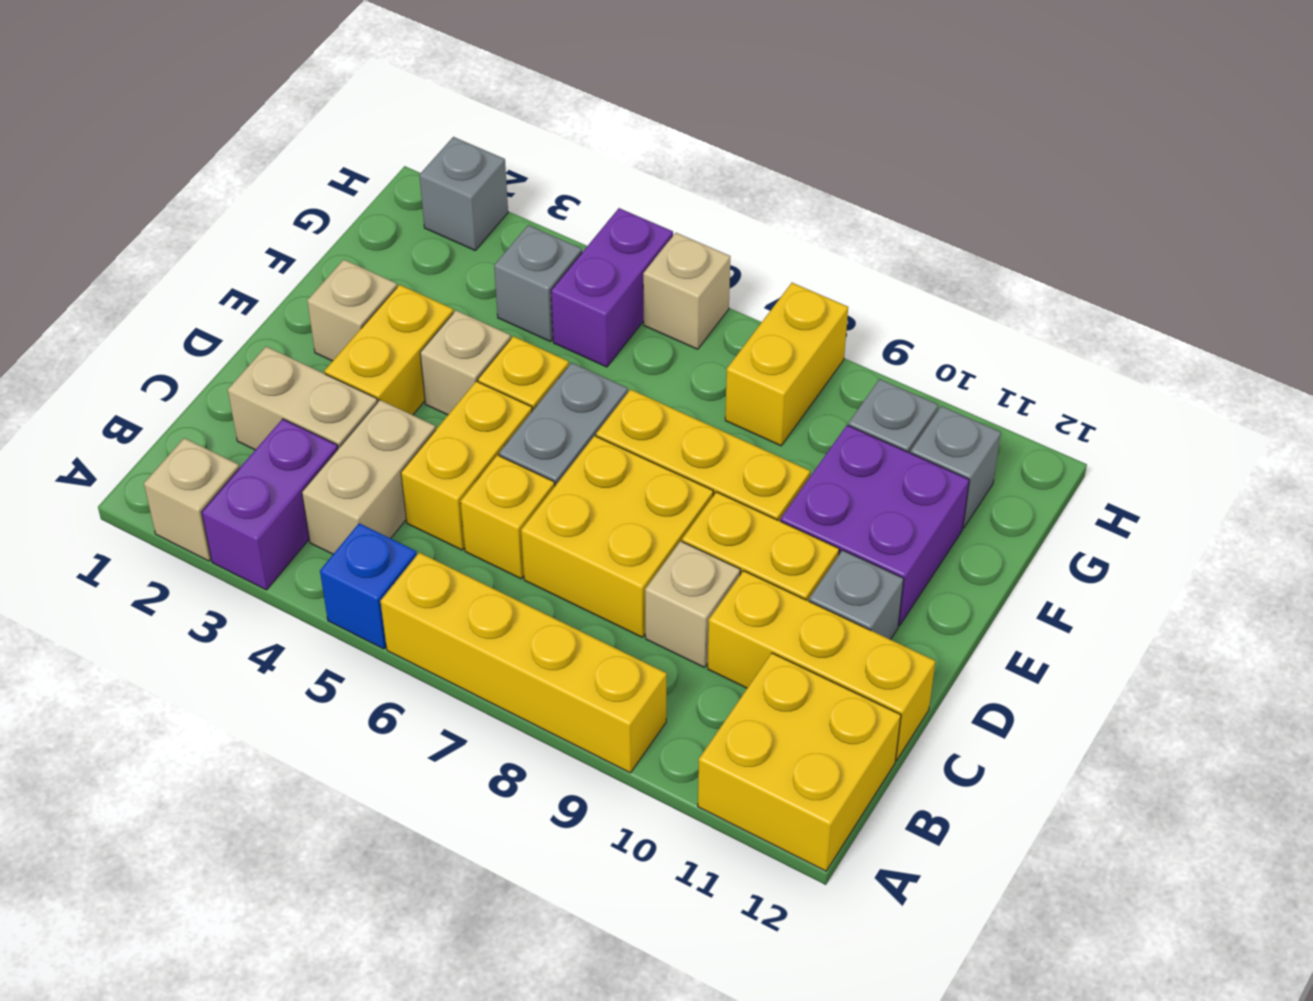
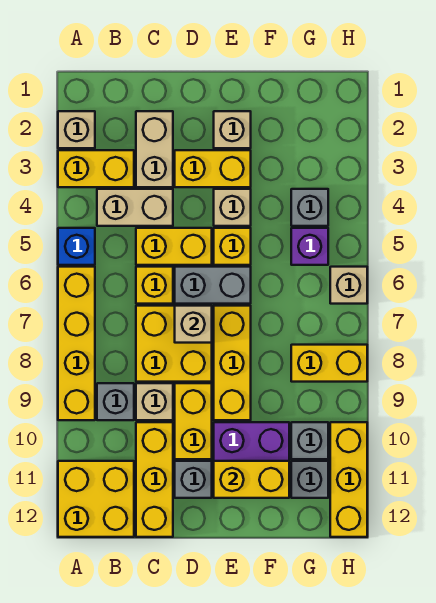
purple brick A3:B3 level 1 -> yellow brick A3:B3 level 1
none -> tan brick D7 level 2
none -> yellow brick E11:F11 level 2
purple brick G5:H5 level 1 -> purple brick G5 level 1
grey brick H2 level 1 -> grey brick B9 level 1
none -> yellow brick H10:H12 level 1

